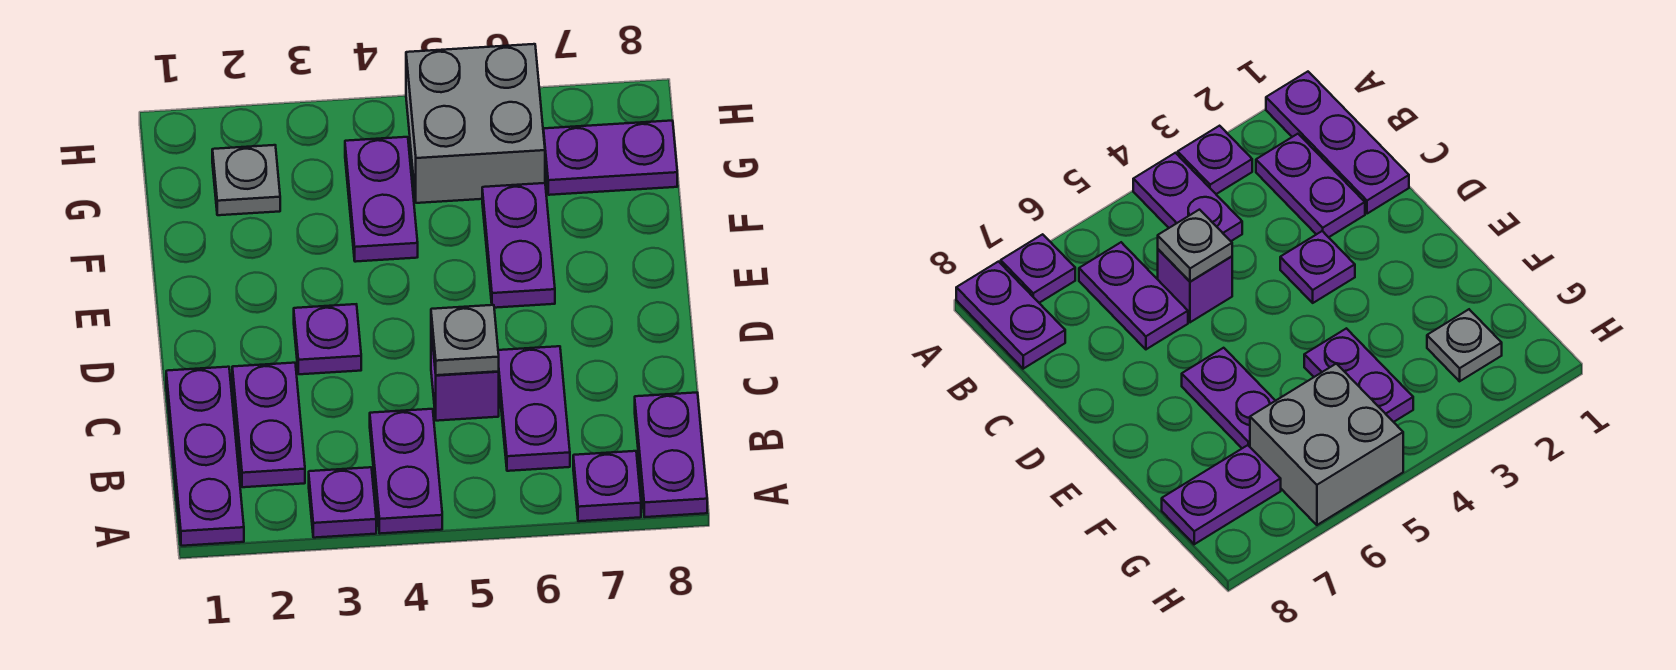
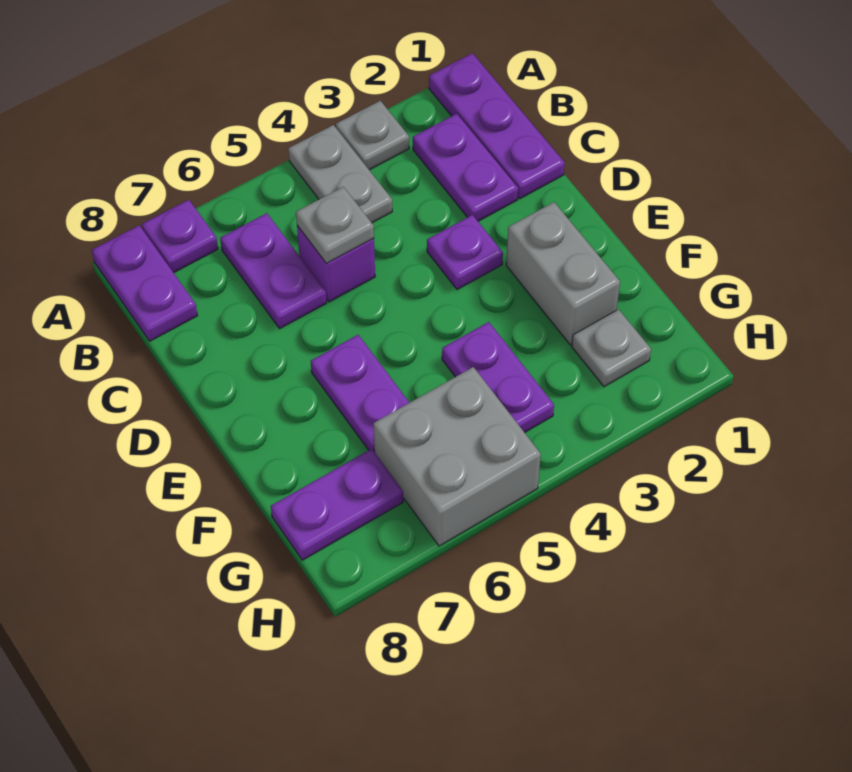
purple plate A3 level 1 -> grey plate A3 level 1
purple plate A4:B4 level 1 -> grey plate A4:B4 level 1
none -> grey brick E2:F2 level 1

